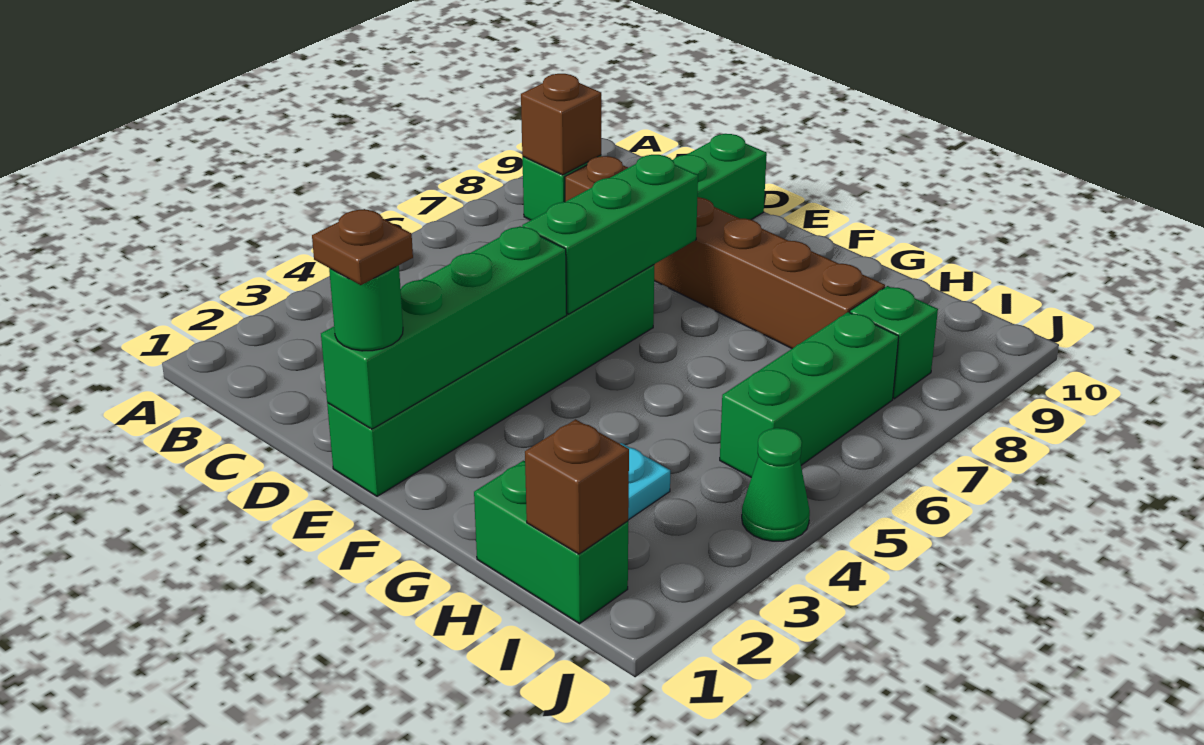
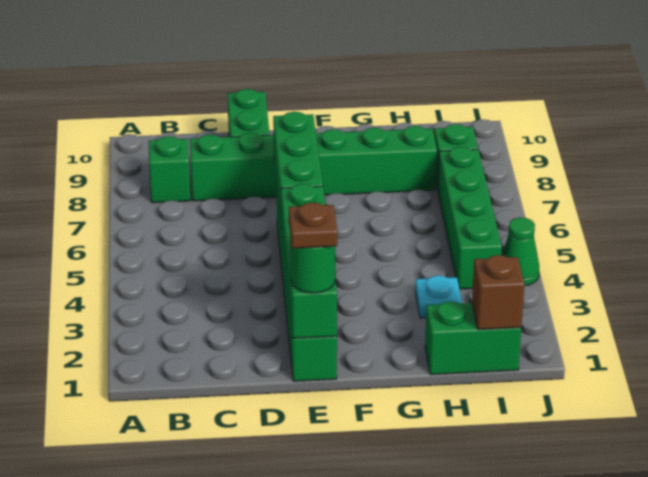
brown brick B8 level 2 -> none
brown brick C8:H8 level 1 -> green brick C8:H8 level 1
green brick I5:I7 level 1 -> green brick I4:I7 level 1

